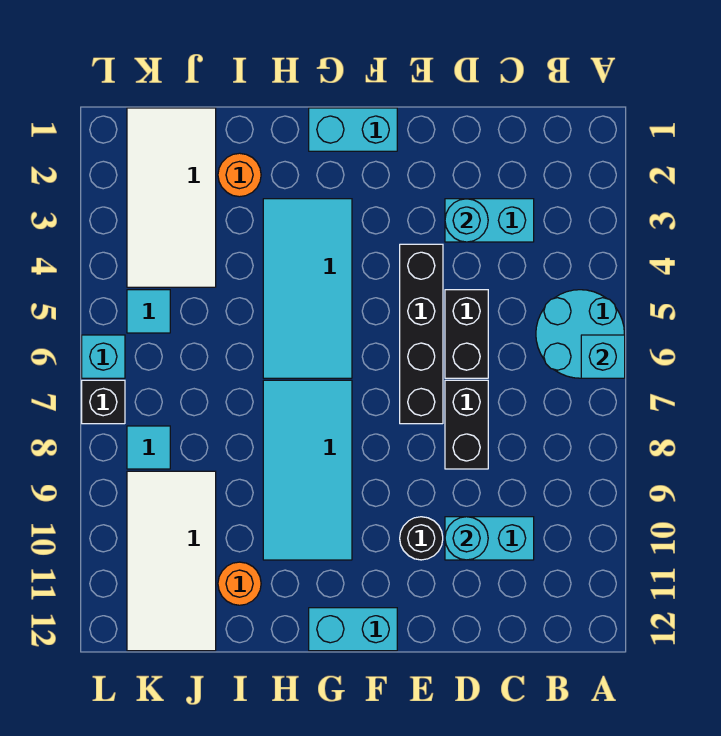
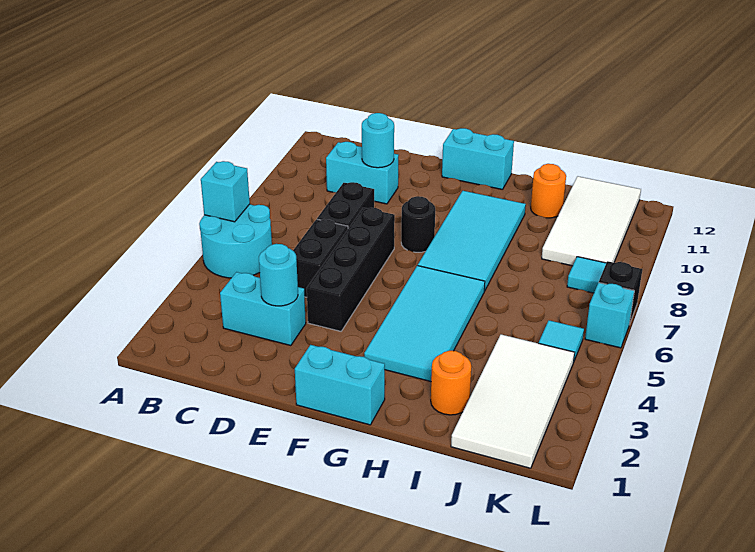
black round brick E10 level 1 -> black round brick F8 level 1

